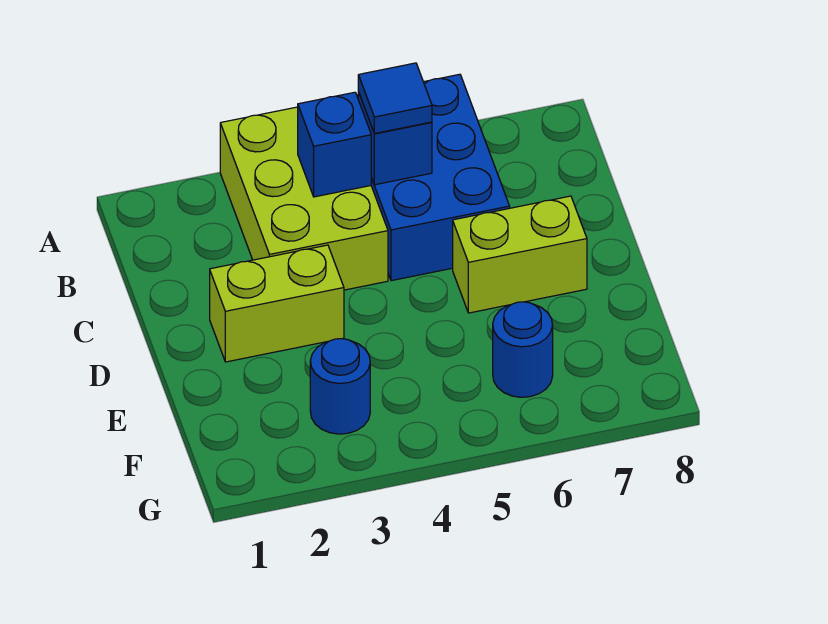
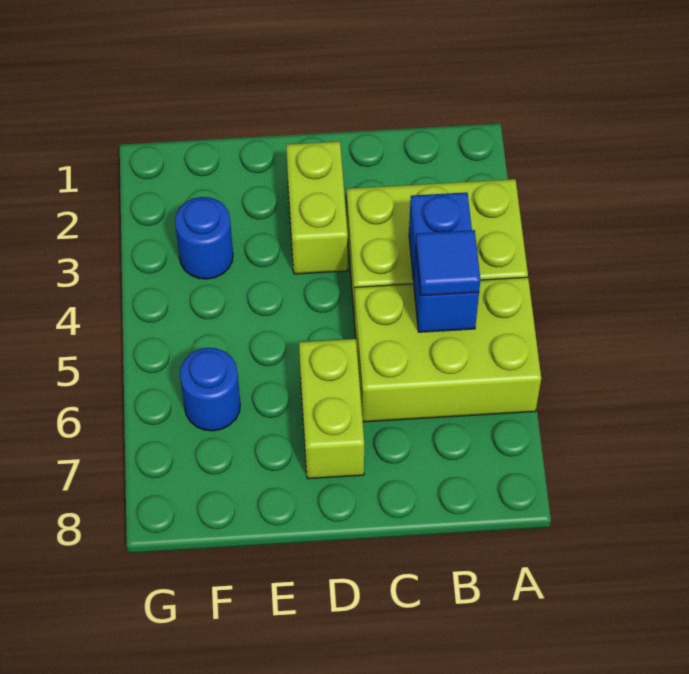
blue brick A5:C6 level 1 -> lime brick A5:C6 level 1

